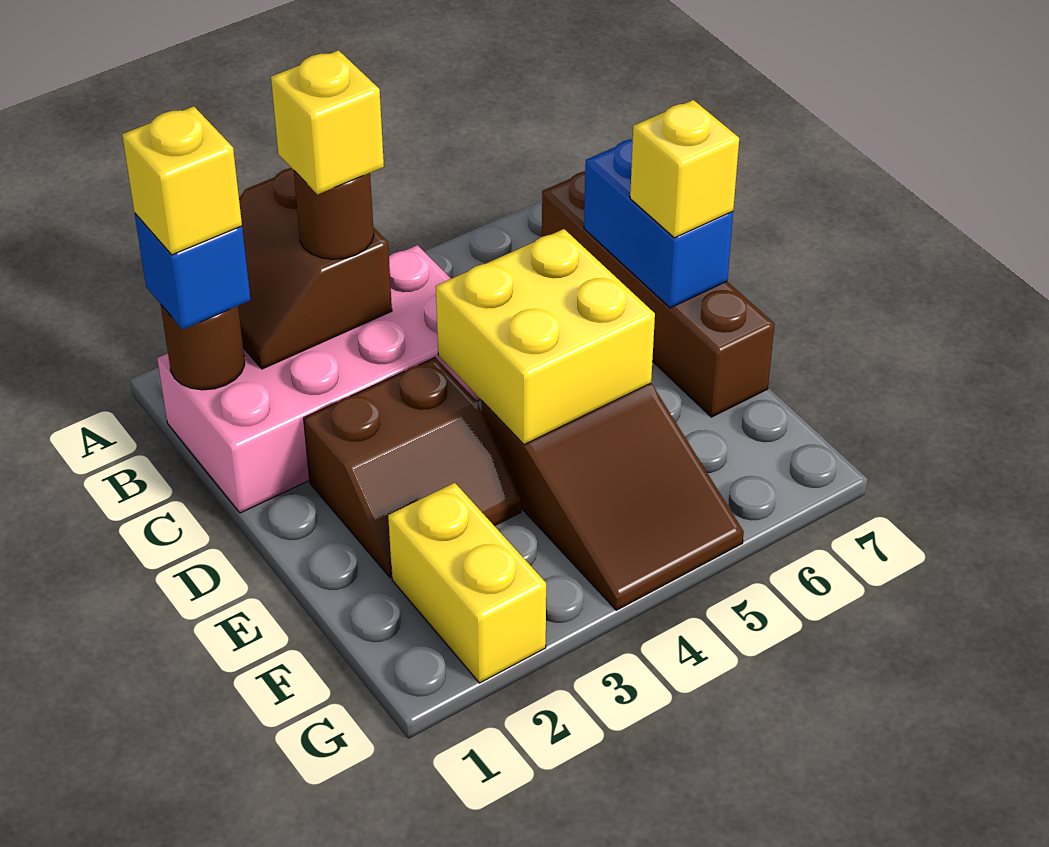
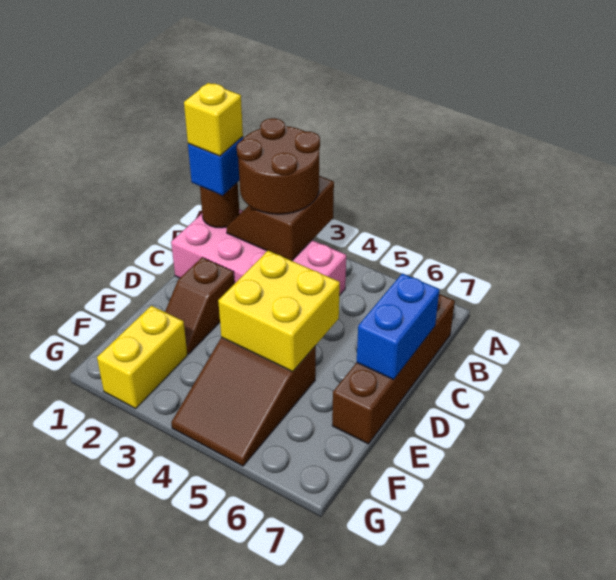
brown round brick B3 level 3 -> brown round brick A2:B3 level 3
yellow brick B3 level 4 -> none
brown slope D2:E3 level 1 top D -> brown slope D2:E2 level 1 top D
yellow brick D7 level 3 -> none

